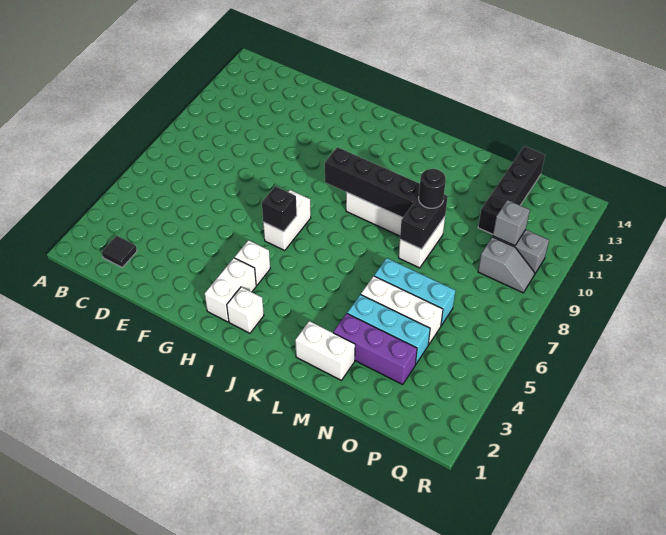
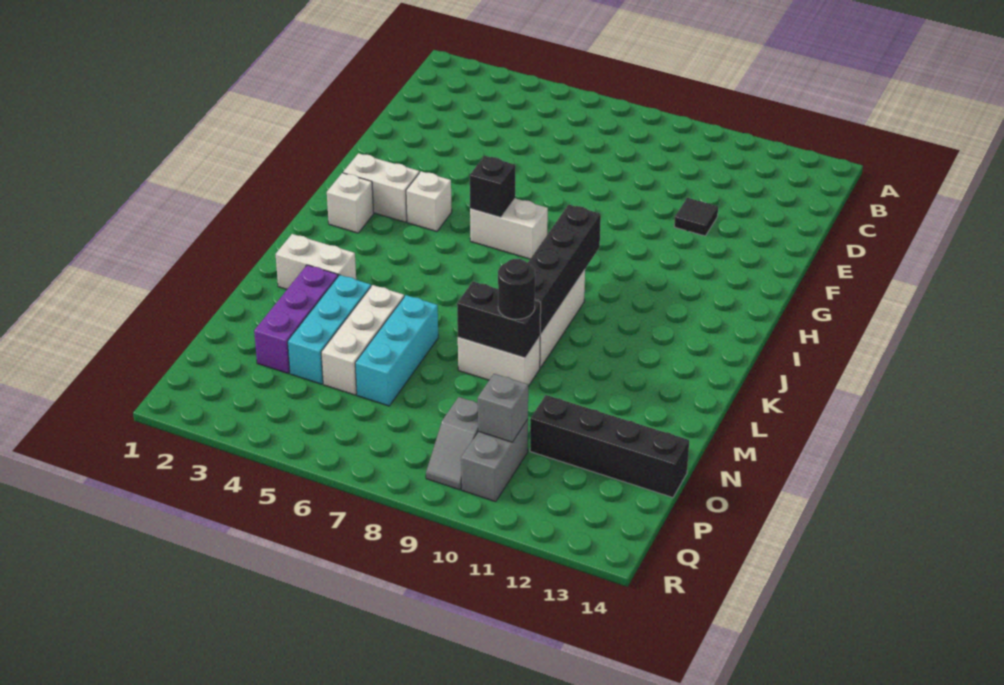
black tile C2 level 1 -> black tile E11 level 1
white brick L2:M2 level 1 -> white brick L2:L3 level 1

